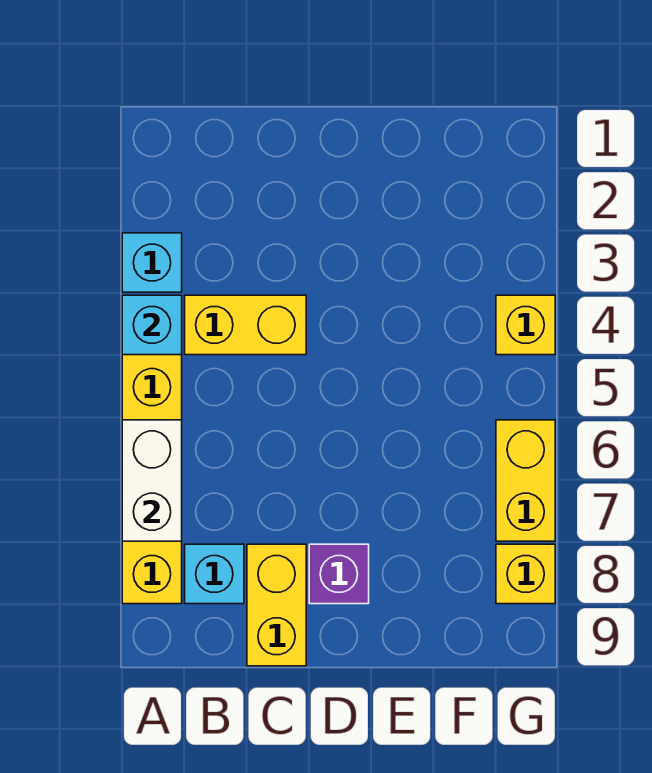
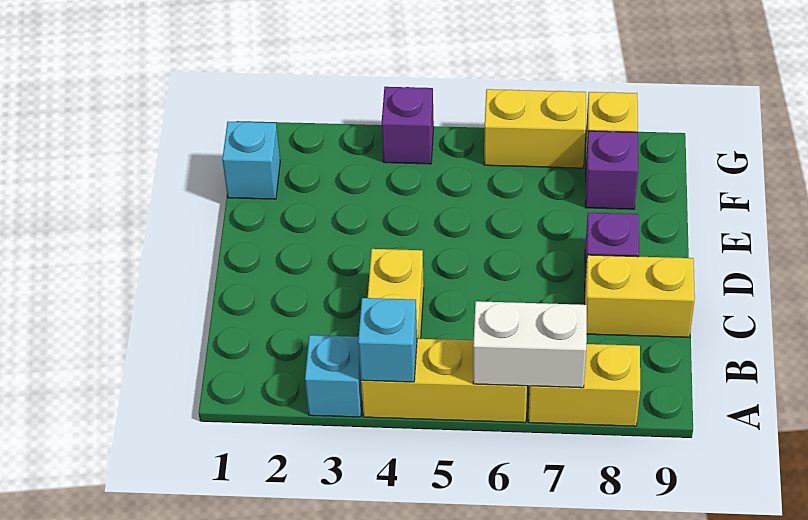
cyan brick B8 level 1 -> cyan brick F1 level 1
none -> purple brick F8 level 1
yellow brick G4 level 1 -> purple brick G4 level 1

